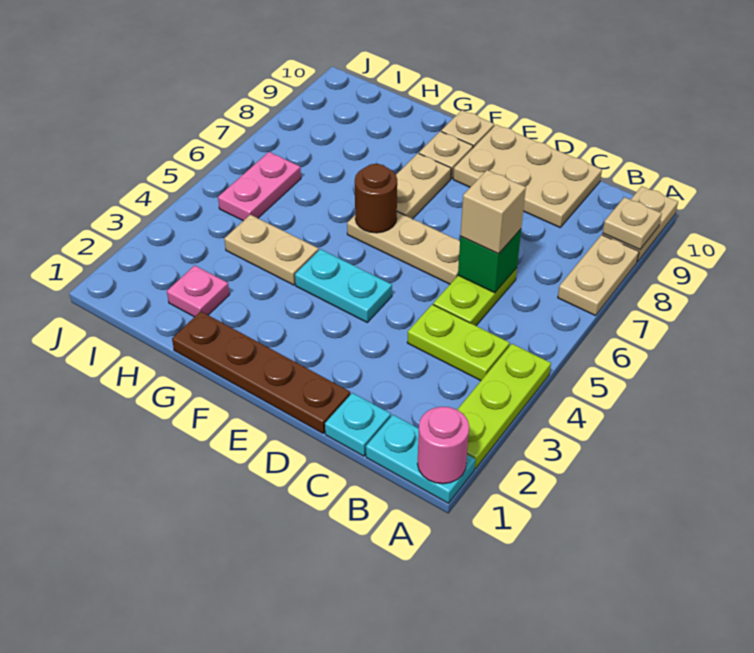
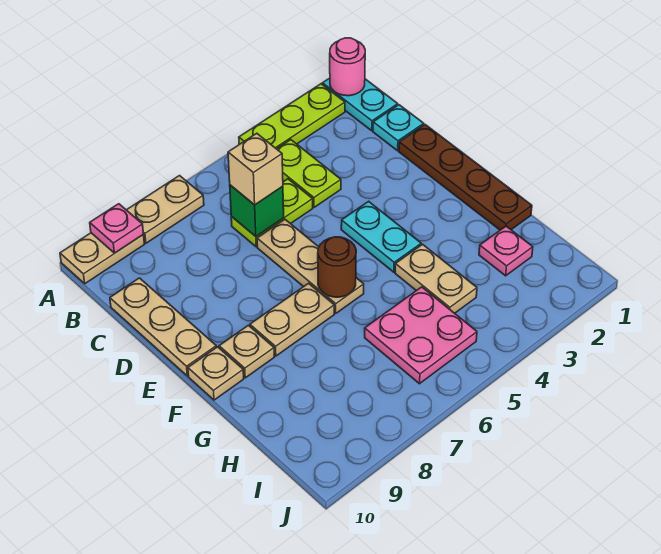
tan plate A9 level 2 -> pink plate A9 level 2
tan plate C9:E10 level 1 -> tan plate C10:E10 level 1
pink plate I5:I6 level 1 -> pink plate H5:I6 level 1

